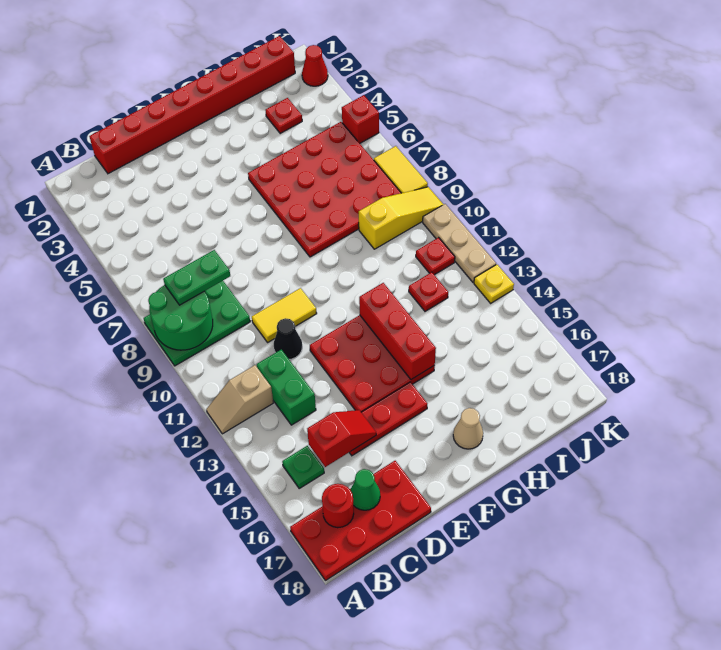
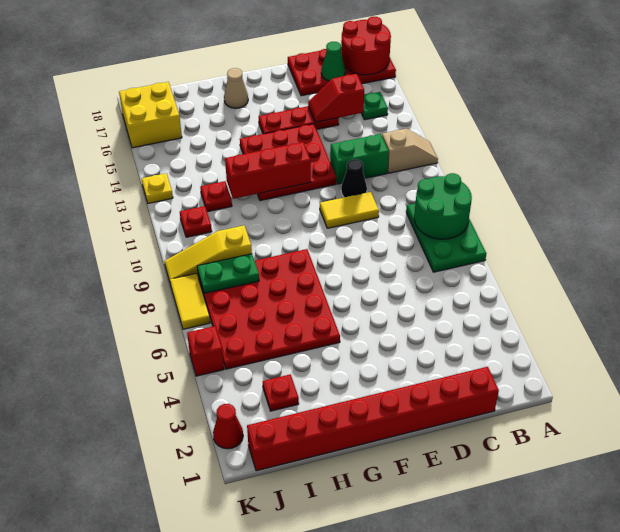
green plate A8:C9 level 1 -> green plate A7:B9 level 1
green plate B8:C8 level 3 -> green plate I8:J8 level 2
red round brick B17 level 2 -> red round brick A17:B18 level 2
green brick C12:C13 level 1 -> green brick C12:D12 level 1
red brick G12:G14 level 2 -> red brick F12:H12 level 2
none -> yellow brick J16:K17 level 1
tan plate K10:K12 level 1 -> none

